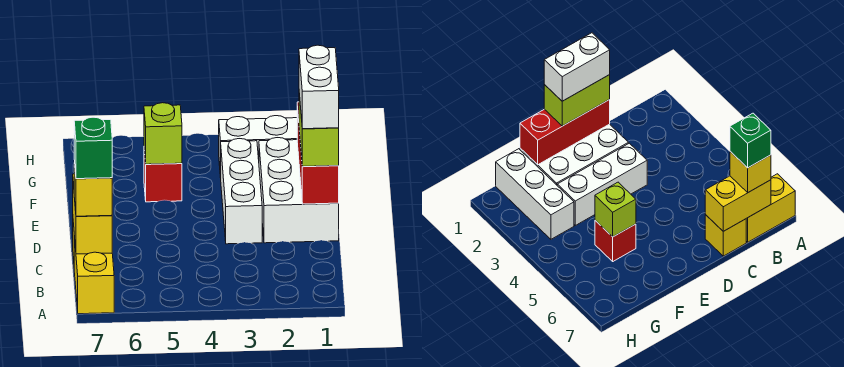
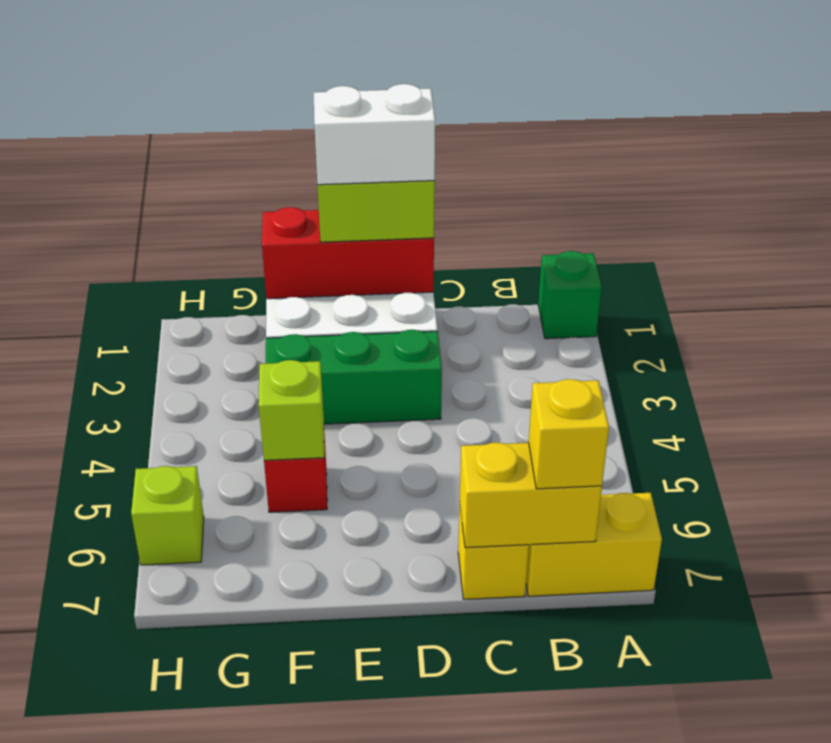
green brick B7 level 4 -> green brick A1 level 1
white brick D3:F3 level 1 -> green brick D3:F3 level 1
white brick G1:G3 level 1 -> none
none -> lime brick H6 level 1

